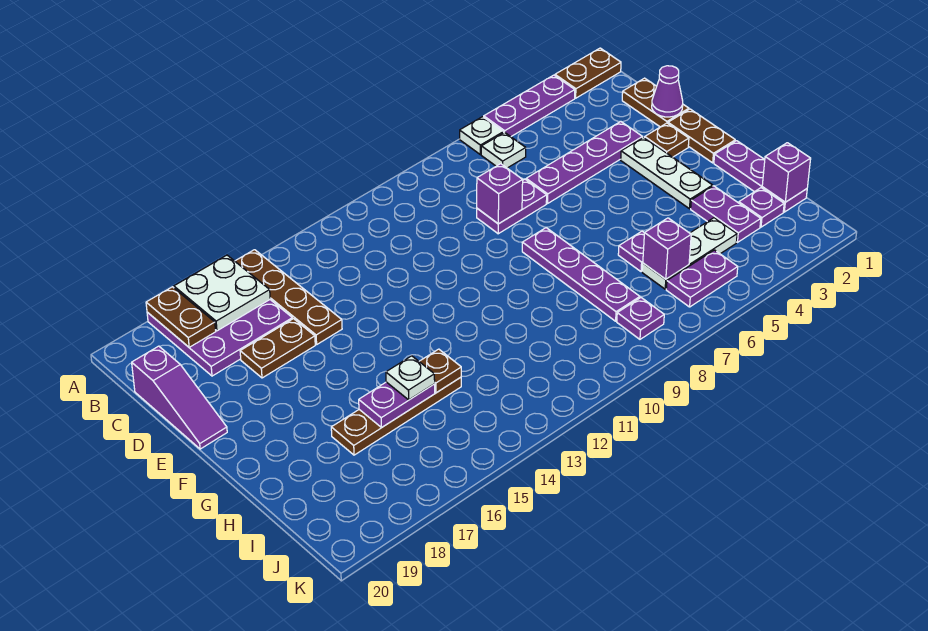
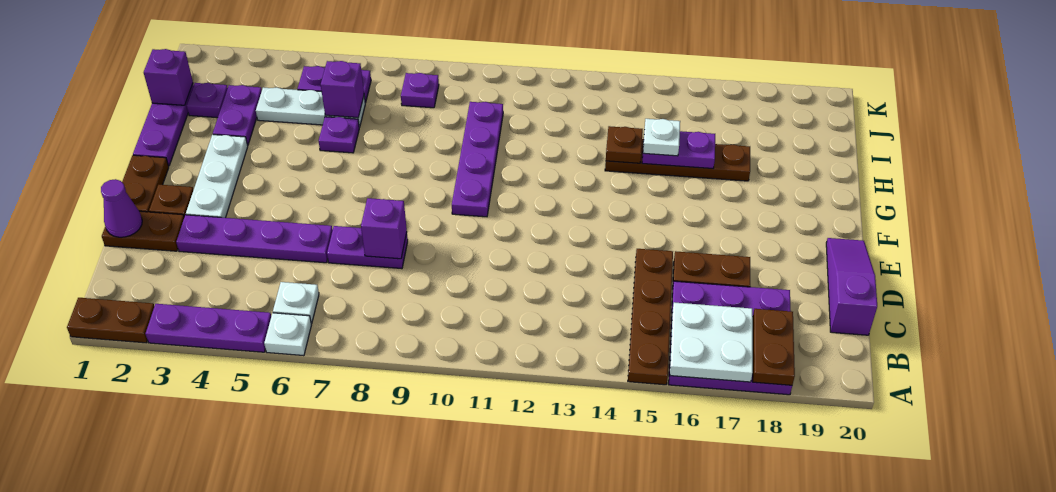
brown plate C1:D1 level 1 -> brown plate D1:D2 level 1
purple plate F8:I8 level 1 -> purple plate F10:I10 level 1

